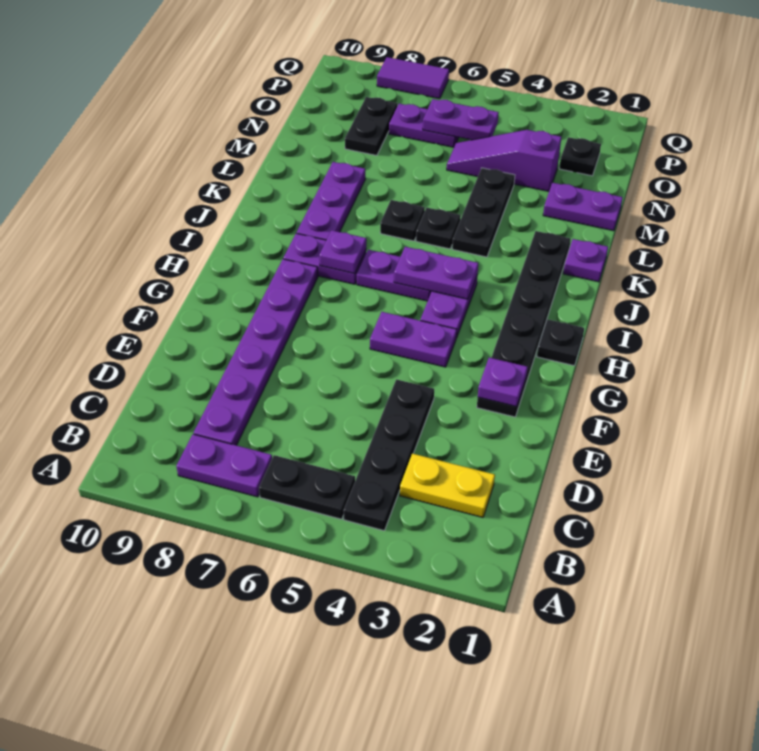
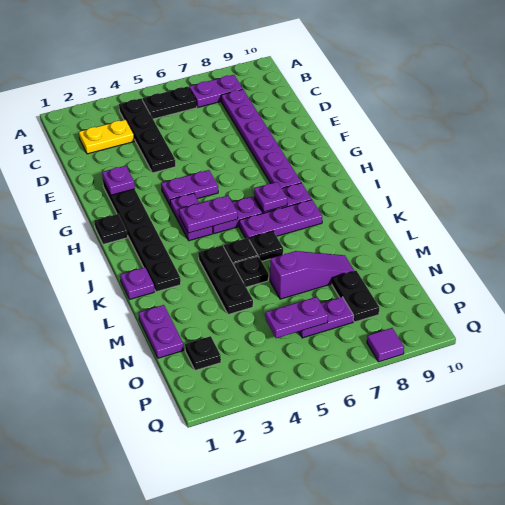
purple plate J8:L8 level 1 -> purple plate J6:J8 level 1
none -> black plate L5 level 1
purple plate M1:M2 level 1 -> purple plate M1:N1 level 1
purple slope N3:N5 level 1 top 3 -> purple slope M6:M8 level 1 top 6
purple tile Q7:Q8 level 1 -> purple tile Q8 level 1

